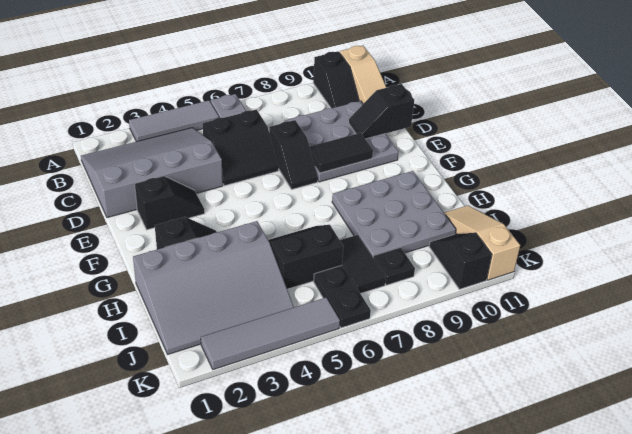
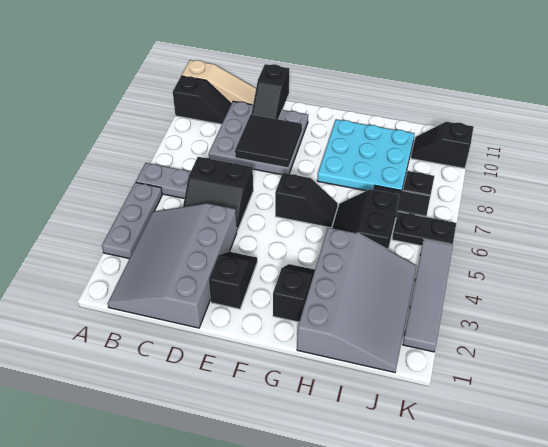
grey tile A3:A5 level 1 -> grey plate A3:A5 level 1
black slope C5:D6 level 1 top C -> black slope C5:D6 level 1 top 6
black slope D7:E7 level 1 top D -> black slope F6:G6 level 1 top F
black tile E8:E9 level 2 -> black tile D8:E9 level 2
grey plate G8:I10 level 1 -> cyan plate G8:I10 level 1
tan slope I11:K11 level 1 top K -> none

